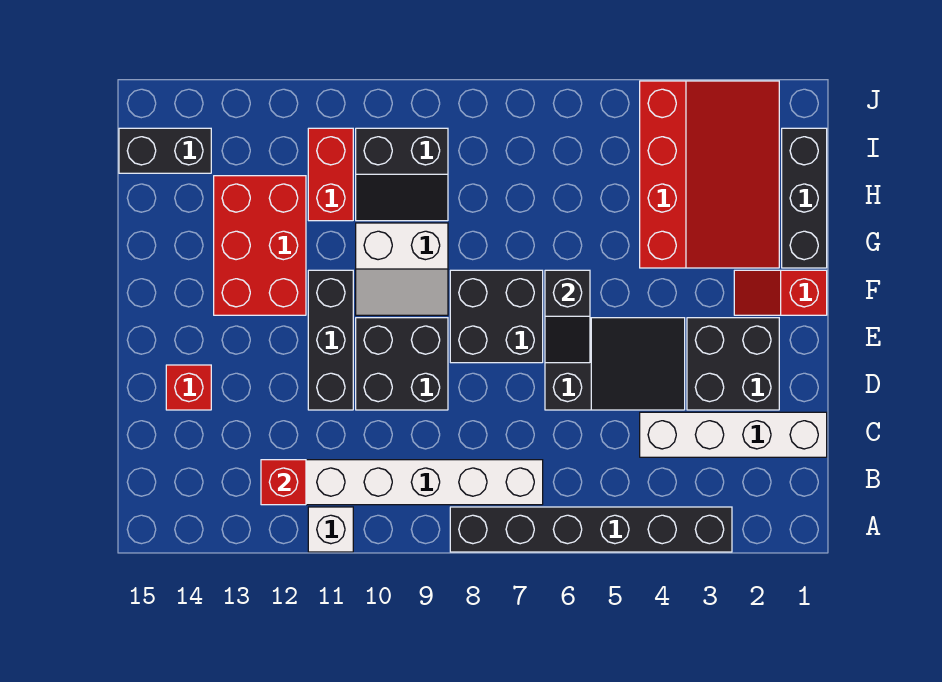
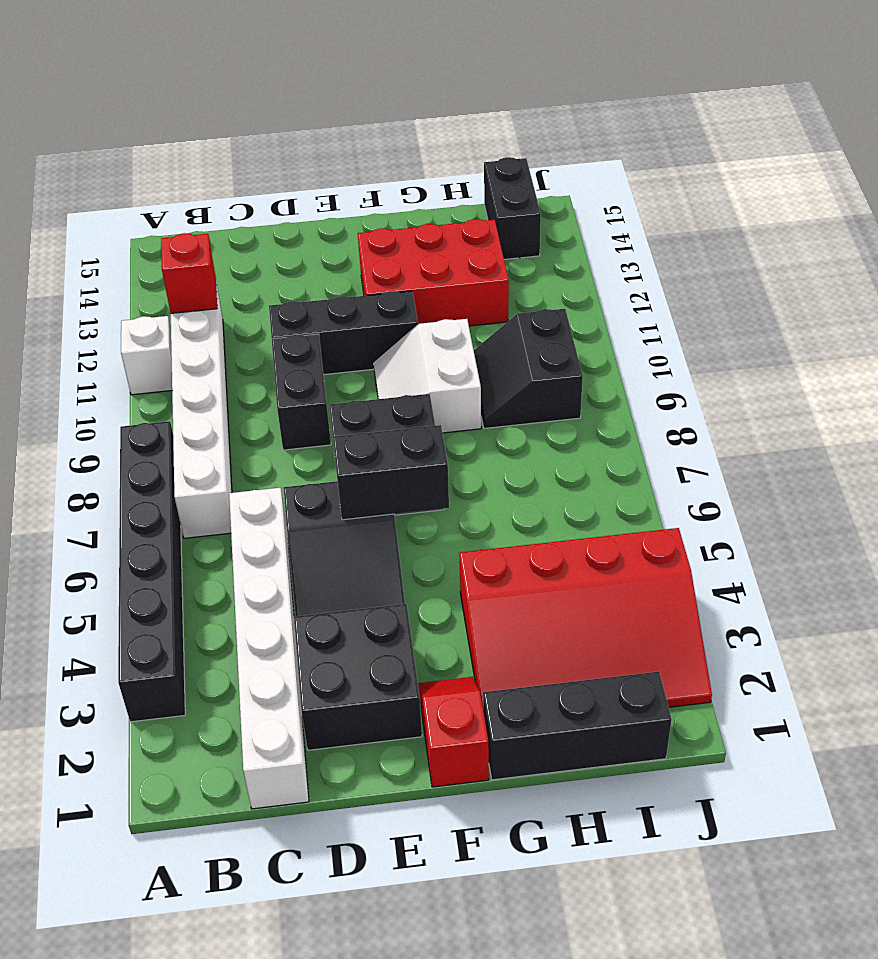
white brick C1:C4 level 1 -> white brick C1:C6 level 1
black brick D9:E10 level 1 -> black brick D9:D10 level 1
red brick D14 level 1 -> none
black slope E6:F6 level 2 top F -> black brick E6:F6 level 2
red brick H11:I11 level 1 -> none

